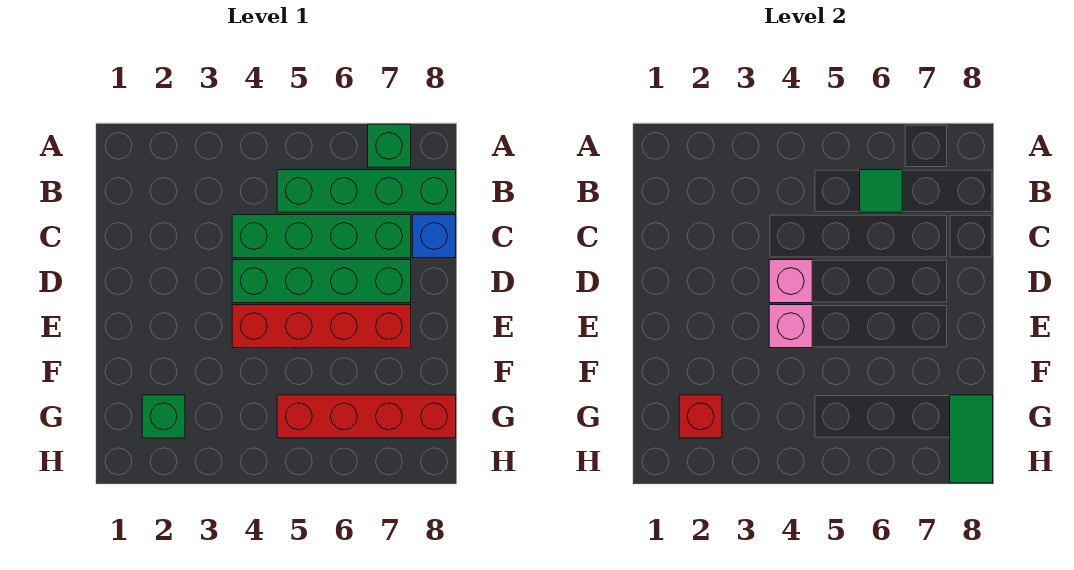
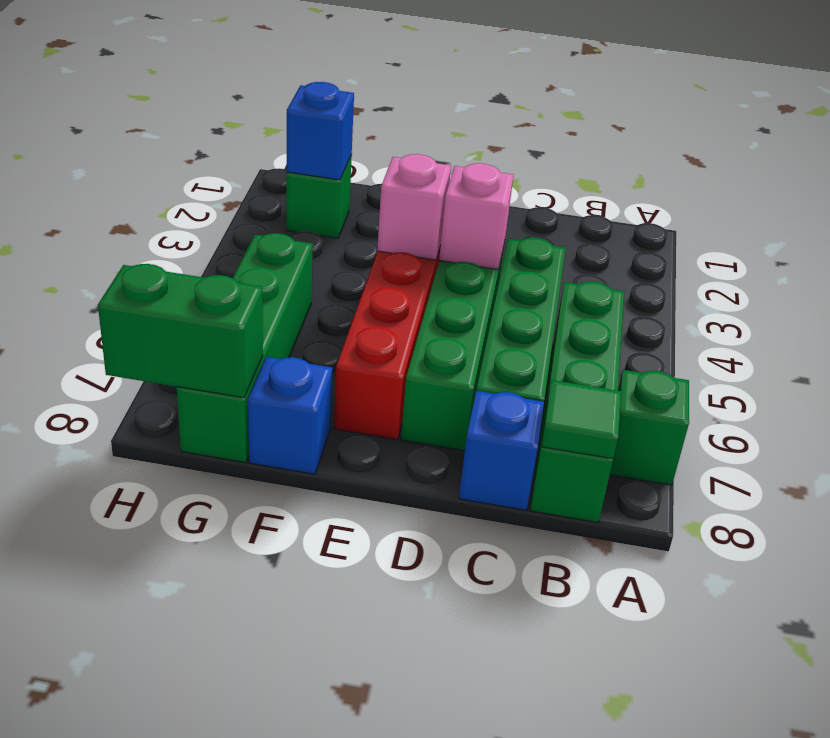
green tile B6 level 2 -> green tile B8 level 2
none -> blue brick F8 level 1
red brick G2 level 2 -> blue brick G2 level 2
red brick G5:G8 level 1 -> green brick G5:G8 level 1
green tile G8:H8 level 2 -> green brick G8:H8 level 2

